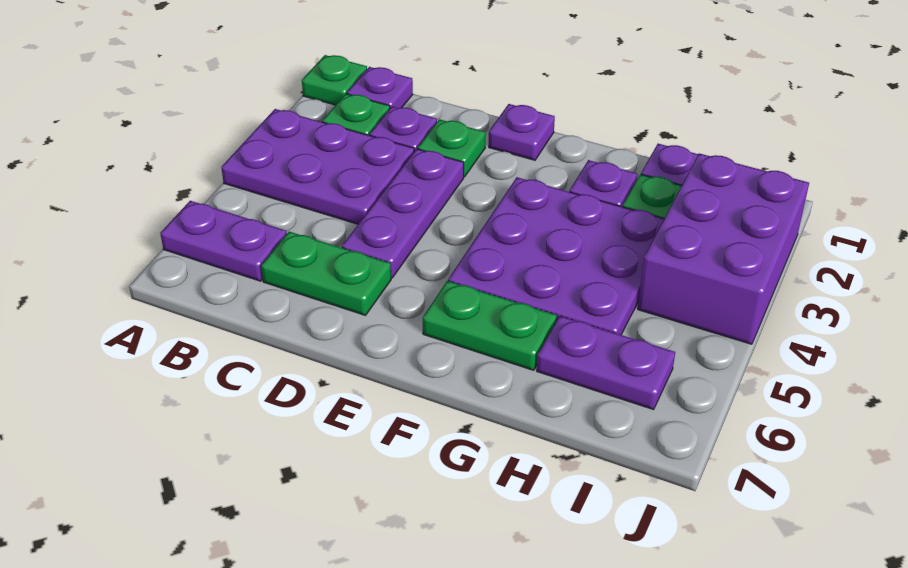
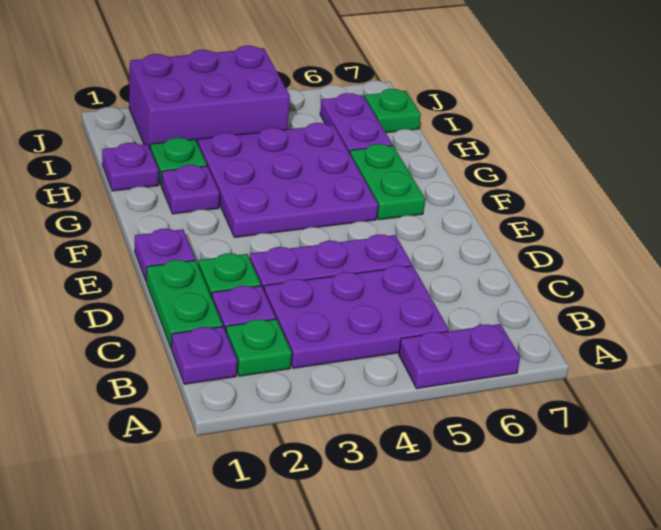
green plate A1 level 1 -> green plate I7 level 1
purple plate A3:C4 level 1 -> purple plate B3:C5 level 1
purple plate A6:B6 level 1 -> purple plate A5:A6 level 1
green plate C6:D6 level 1 -> green plate C1:D1 level 1

